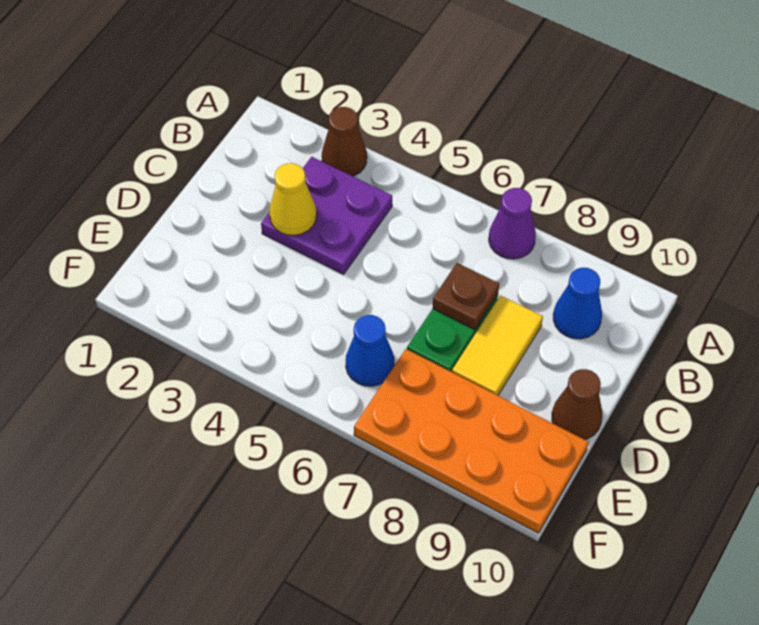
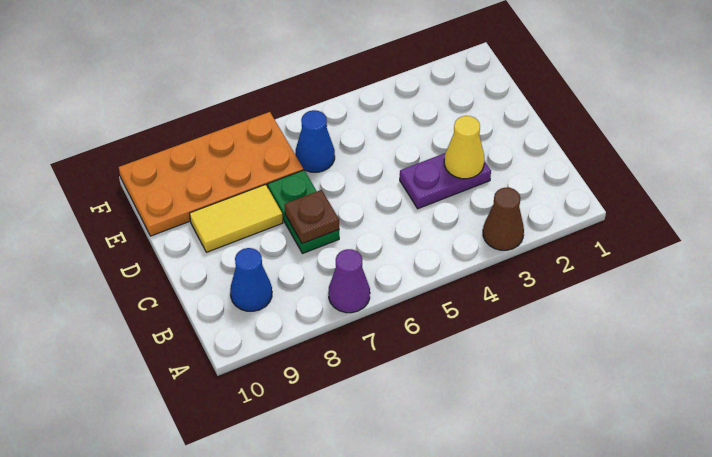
purple plate B3:C4 level 1 -> purple plate C3:C4 level 1
yellow tile C8:D8 level 1 -> yellow tile D8:D9 level 1
brown cone D10 level 1 -> none

